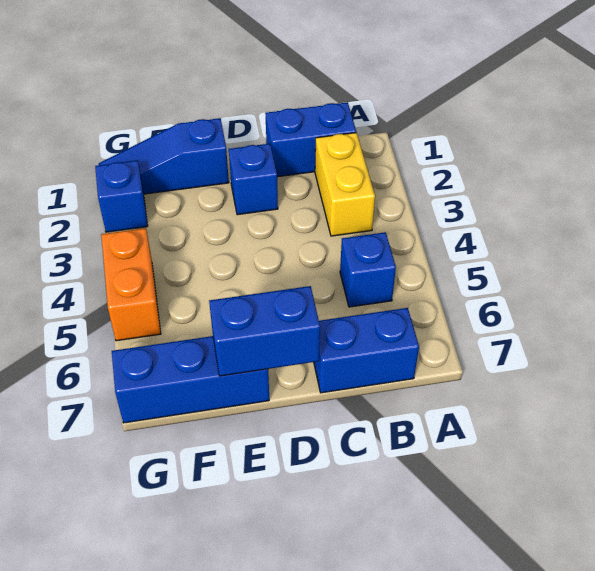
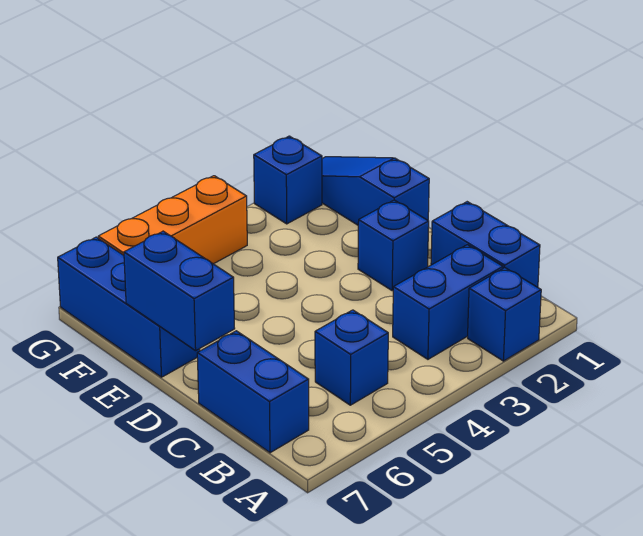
none -> blue brick A2 level 1
yellow brick B2:B3 level 1 -> blue brick B2:B3 level 1
orange brick G4:G5 level 1 -> orange brick G4:G6 level 1

